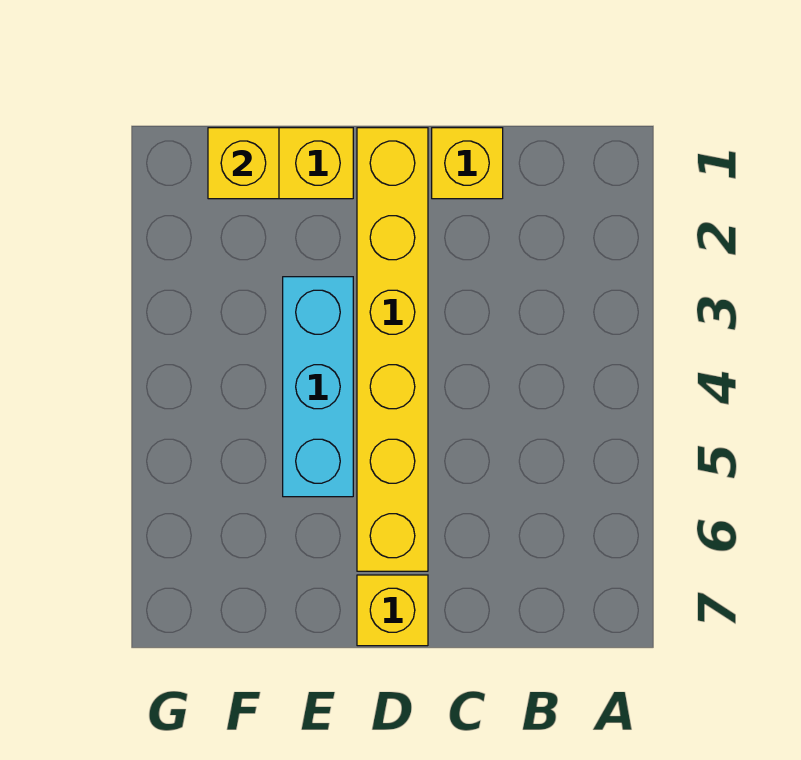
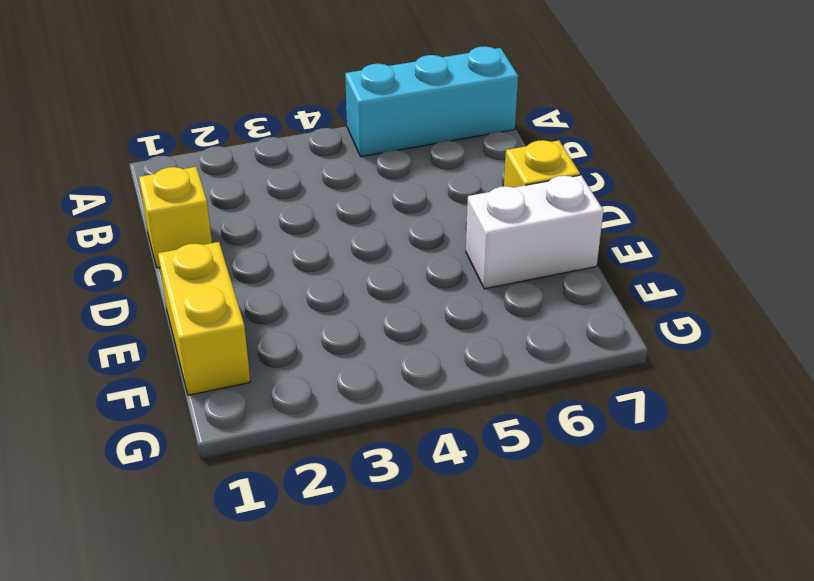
yellow brick D1:D6 level 1 -> none
cyan brick E3:E5 level 1 -> cyan brick A5:A7 level 1
none -> white brick E6:E7 level 1
yellow brick F1 level 2 -> none

